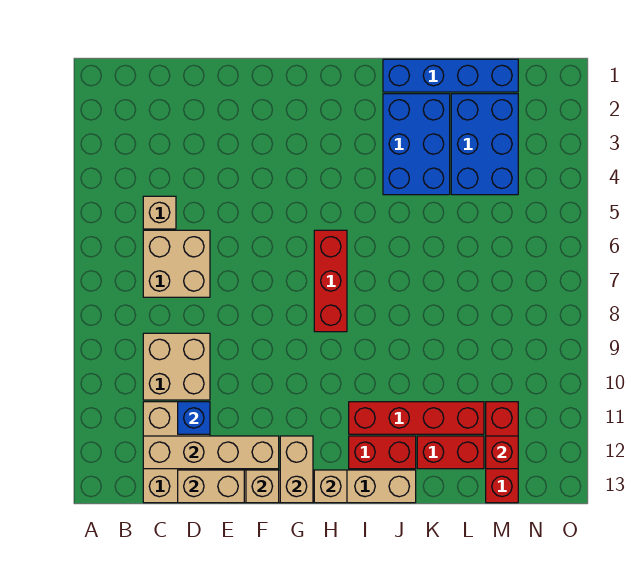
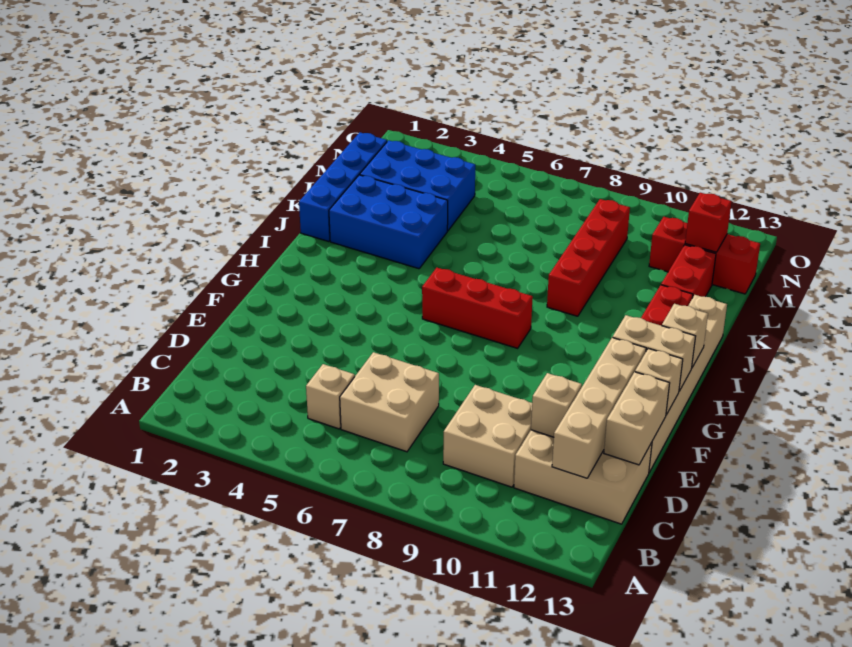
blue brick D11 level 2 -> tan brick D11 level 2
red brick I11:L11 level 1 -> red brick J9:M9 level 1

